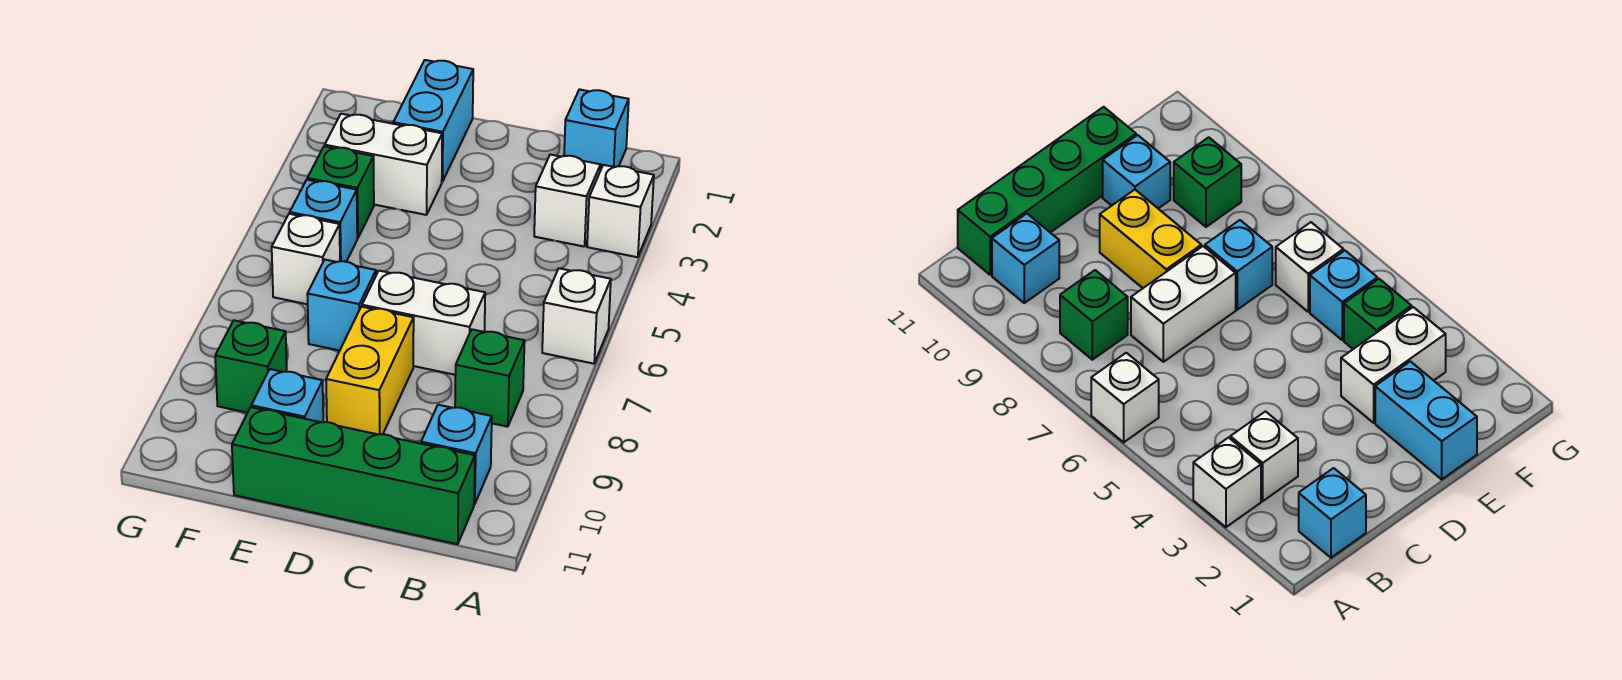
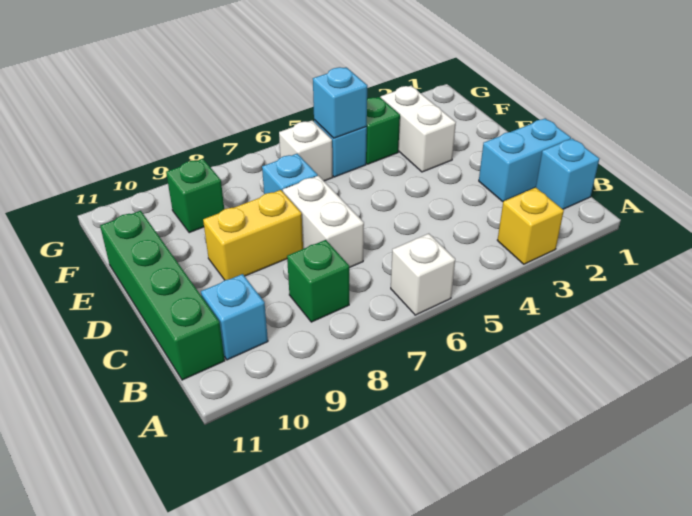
white brick A3 level 1 -> yellow brick A3 level 1
white brick B3 level 1 -> none
cyan brick E1:E2 level 1 -> cyan brick C1:C2 level 1
cyan brick E10 level 1 -> cyan brick F5 level 2

